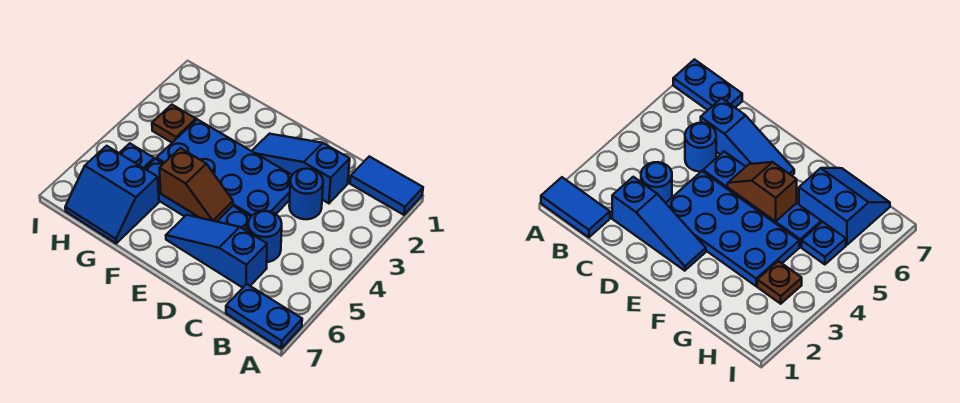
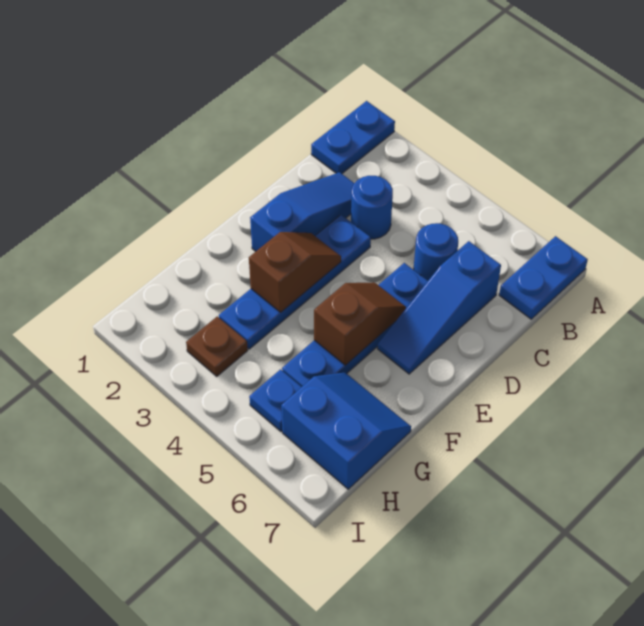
blue tile A1:B1 level 1 -> blue plate A1:B1 level 1
blue slope C2:E2 level 1 top C -> blue slope C2:E2 level 1 top E
blue plate D3:G4 level 1 -> blue plate D3:G3 level 1
none -> brown slope E3:F3 level 2 top F
blue slope G6:H7 level 1 top 6 -> blue slope G6:H7 level 1 top H

